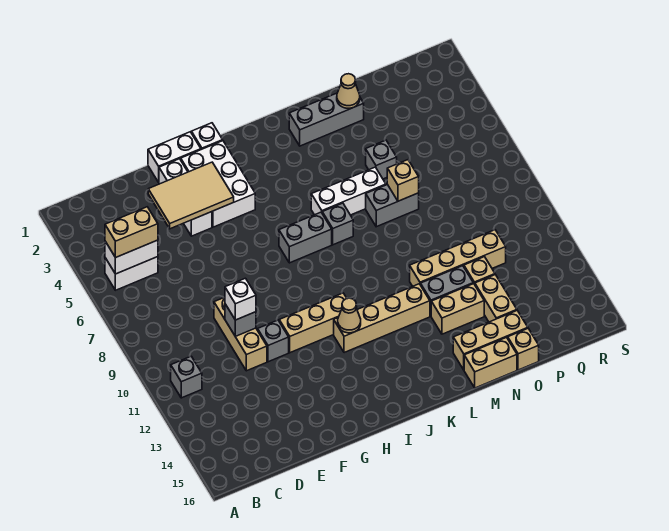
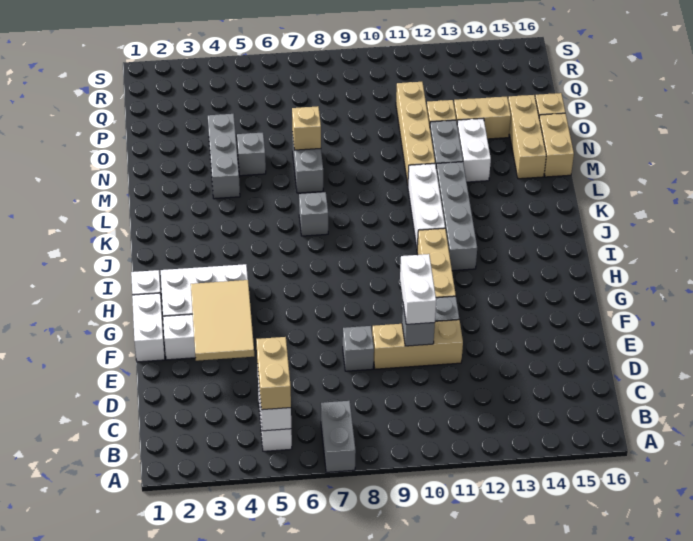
grey brick B11 level 1 -> grey brick E8 level 1
white brick E10 level 3 -> white brick E10:F10 level 3
grey brick I7:J7 level 1 -> grey brick A7:B7 level 1
tan brick I12:L12 level 1 -> grey brick I12:L12 level 1
tan cone I12 level 2 -> none
white brick K6:M6 level 1 -> white brick J11:L11 level 1
grey brick L2:N2 level 1 -> grey brick M4:O4 level 1
tan brick M13:N13 level 1 -> white brick M13:N13 level 1
tan cone N2 level 2 -> none

